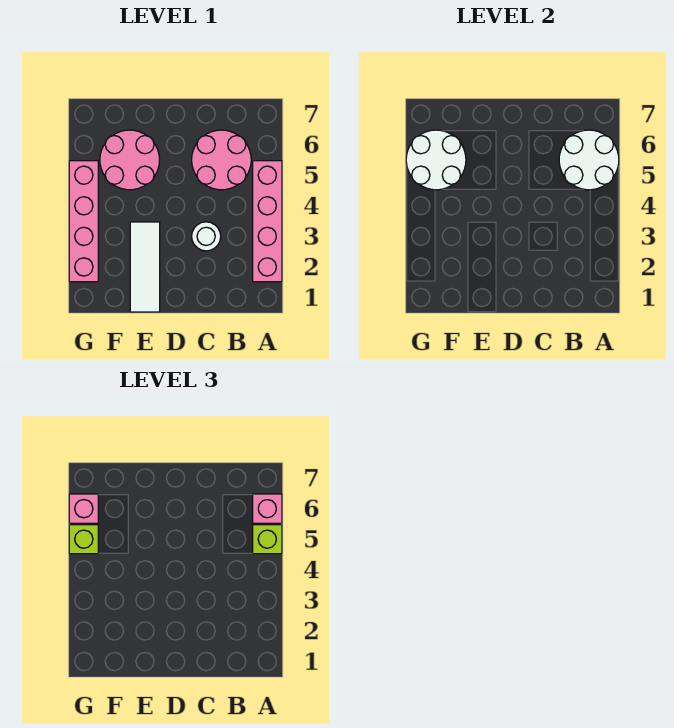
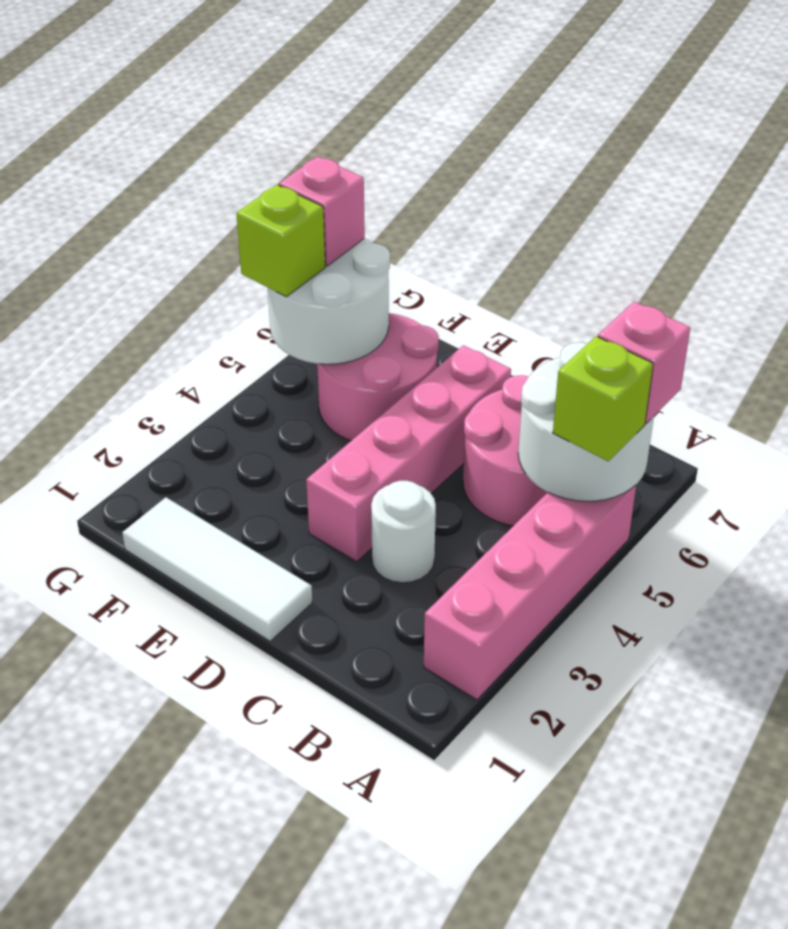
white tile E1:E3 level 1 -> white tile D1:F1 level 1
pink brick G2:G5 level 1 -> pink brick D3:D6 level 1

